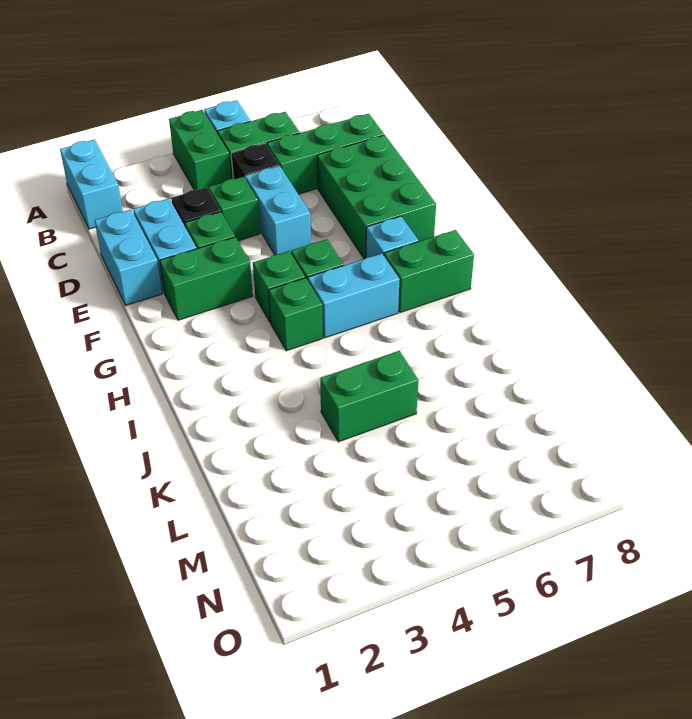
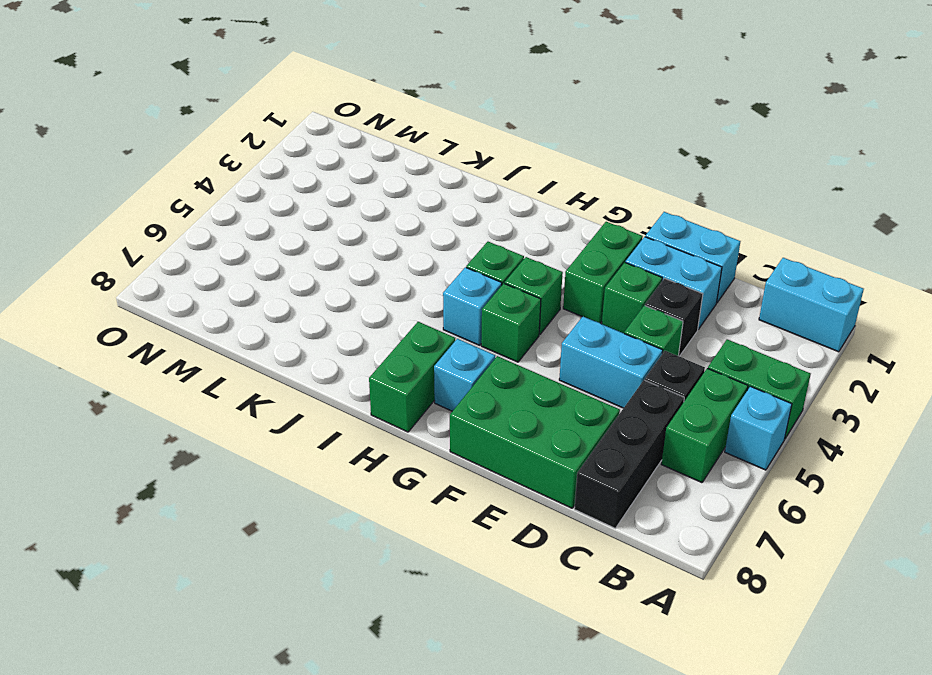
green brick C6:C8 level 1 -> black brick C6:C8 level 1
cyan brick H5:H6 level 1 -> cyan brick H5 level 1
green brick K4:K5 level 1 -> none

